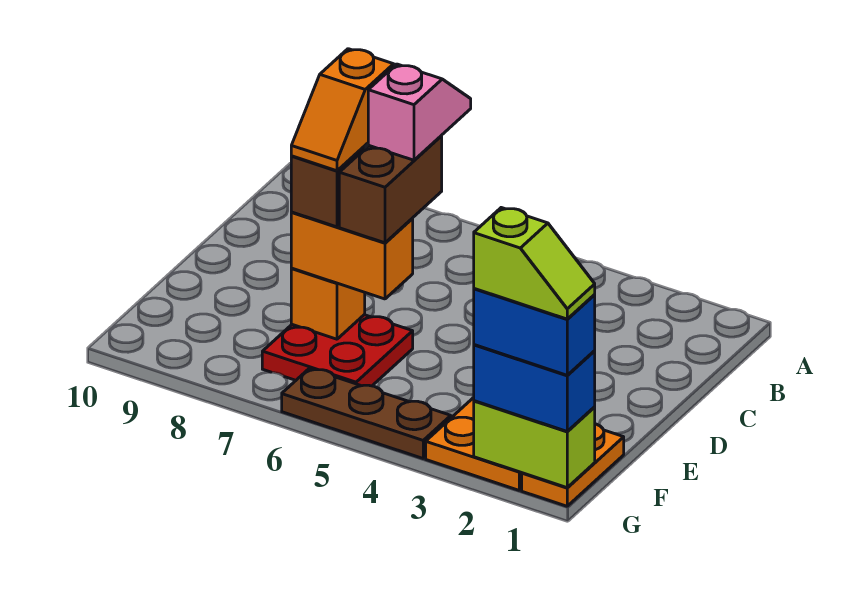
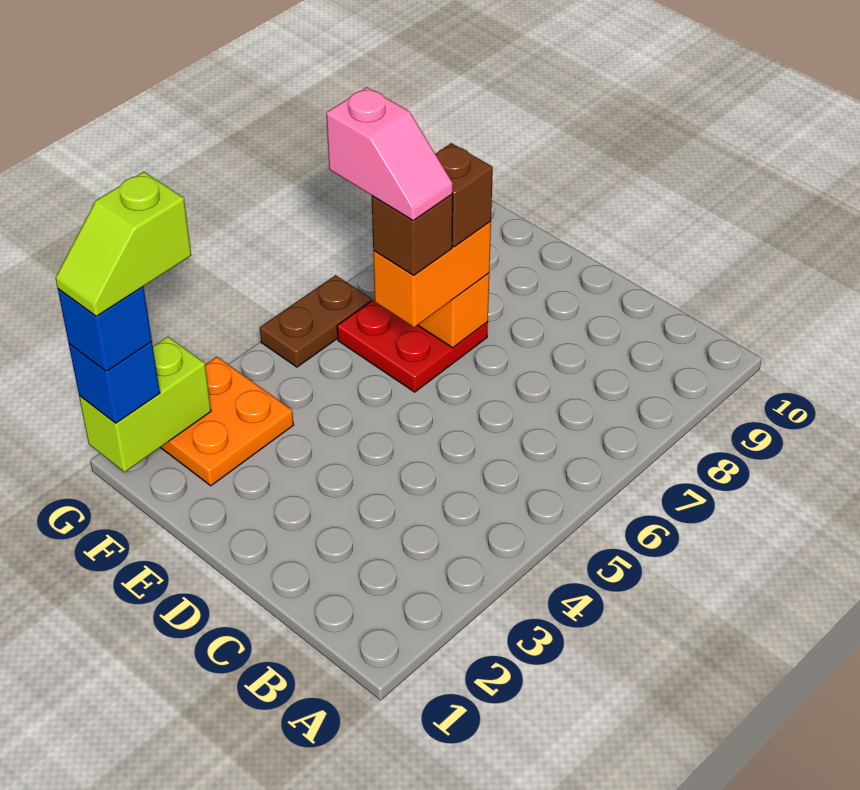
pink slope C6:D6 level 5 top D -> pink slope E6:F6 level 5 top F
brown brick D6:E6 level 4 -> brown brick E6 level 4
orange slope D7:E7 level 5 top D -> none
orange plate F1:G1 level 1 -> none
blue brick G1:G2 level 3 -> blue brick G1 level 3
blue brick G1:G2 level 4 -> blue brick G1 level 4
brown plate G4:G6 level 1 -> brown plate G5:G6 level 1

